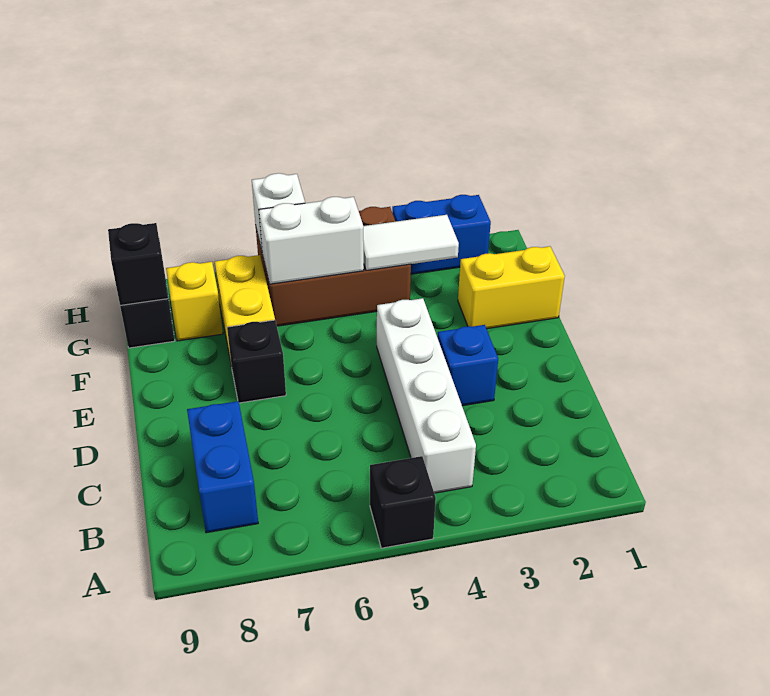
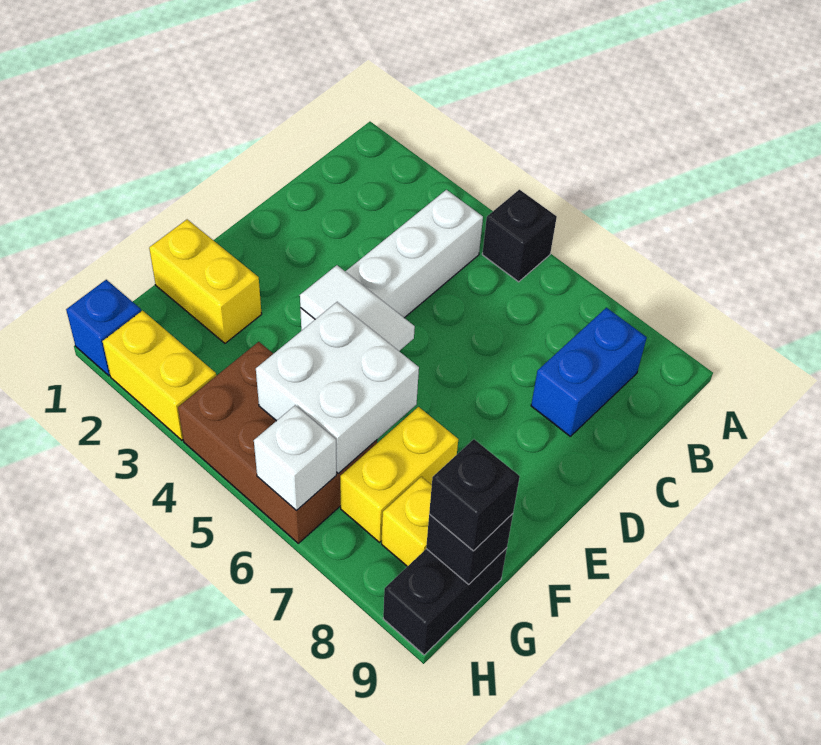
blue brick D3 level 1 -> blue brick H1 level 1
black brick E7 level 1 -> black brick G9 level 3
white tile G3:G4 level 2 -> white tile E4:E5 level 2
white brick G5:G6 level 2 -> white brick F5:G6 level 2
blue brick H2:H3 level 1 -> yellow brick H2:H3 level 1

